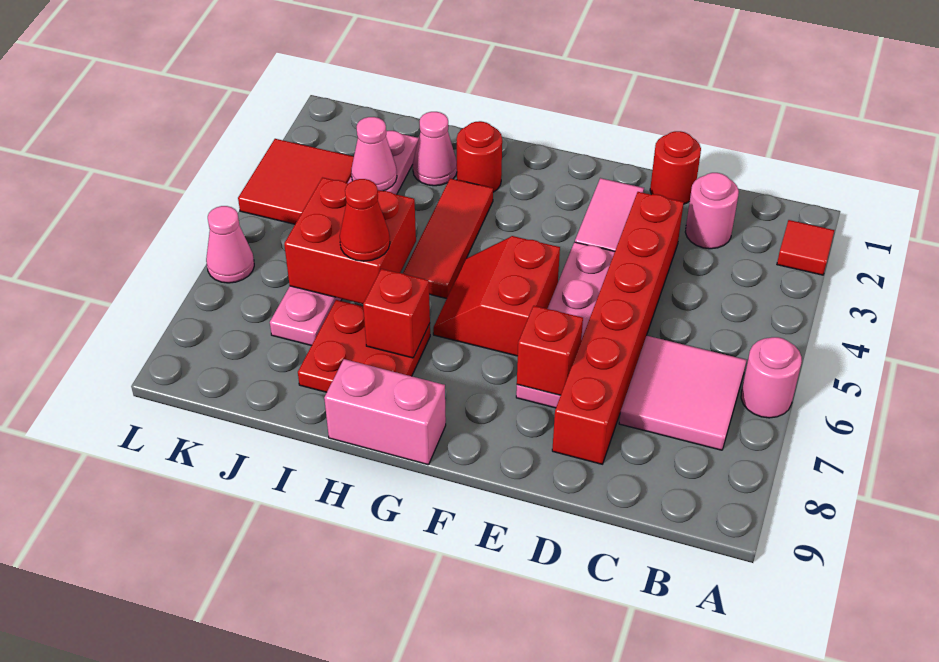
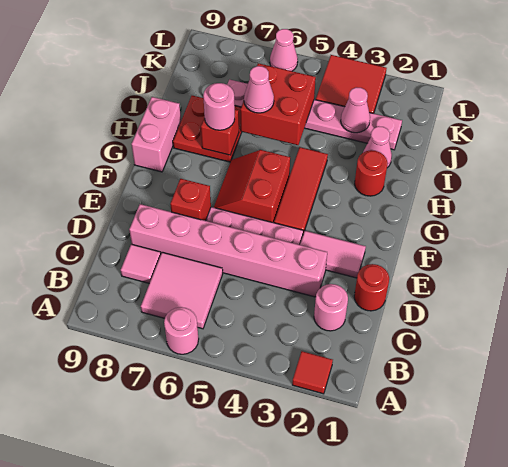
none -> pink tile C8 level 1
red brick D3:D8 level 1 -> pink brick D3:D8 level 1
red slope F5:G6 level 1 top F -> red slope F5:G6 level 1 top 5
red tile H3:H5 level 1 -> red tile F4:H4 level 1
none -> pink round brick H7 level 3
red cone I6 level 3 -> pink cone I6 level 3

